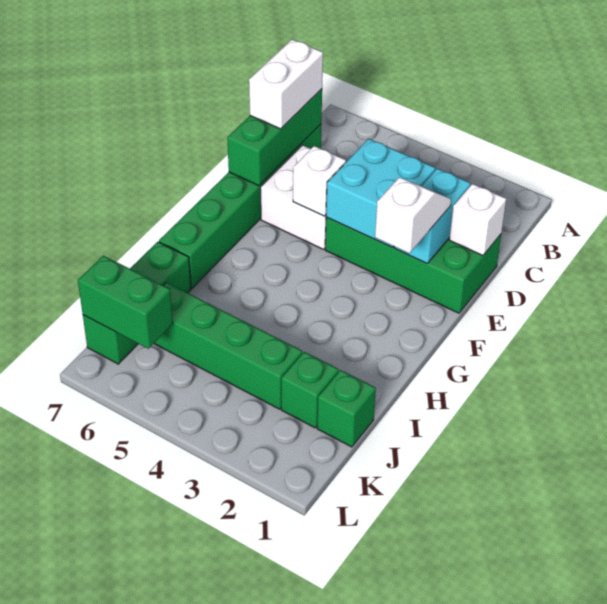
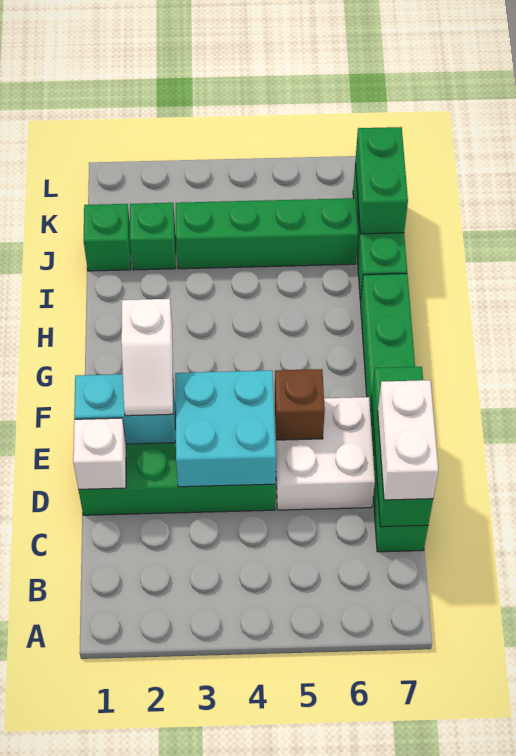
cyan brick D2:E2 level 2 -> cyan brick E1:E2 level 2
white brick E5 level 2 -> brown brick E5 level 2
green brick K6:K7 level 2 -> green brick J7:K7 level 2

